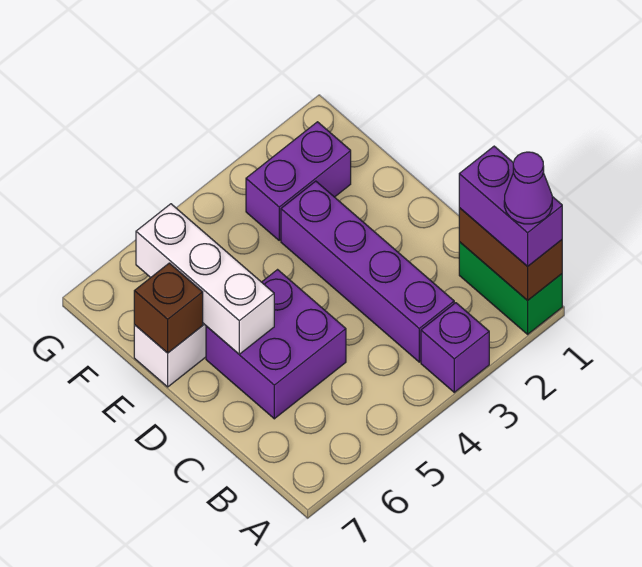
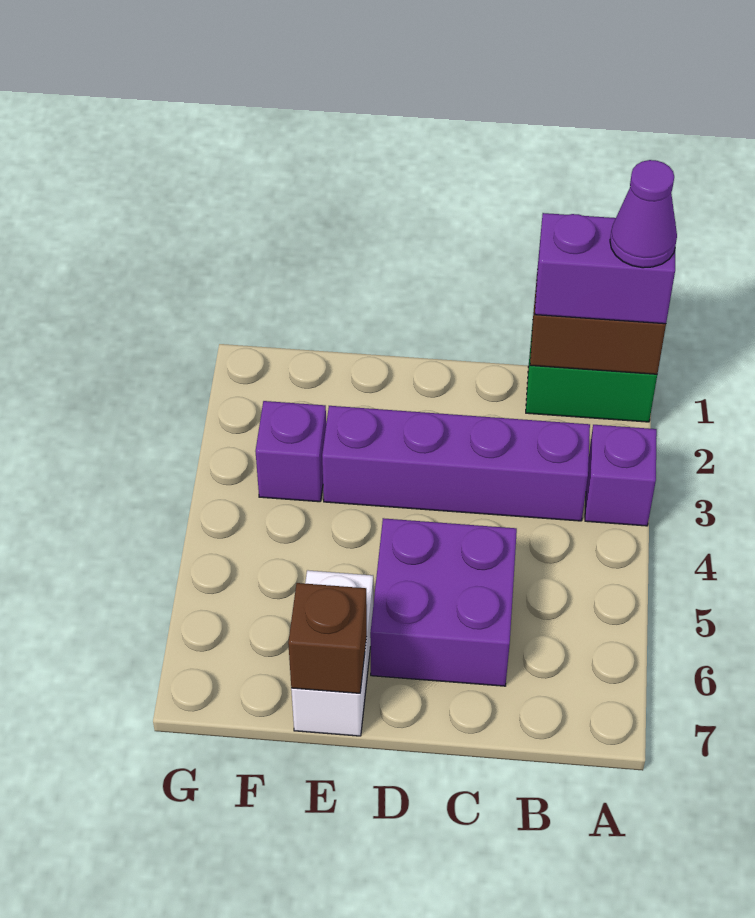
white brick D6:F6 level 2 -> none
purple brick F2:F3 level 1 -> purple brick F3 level 1

